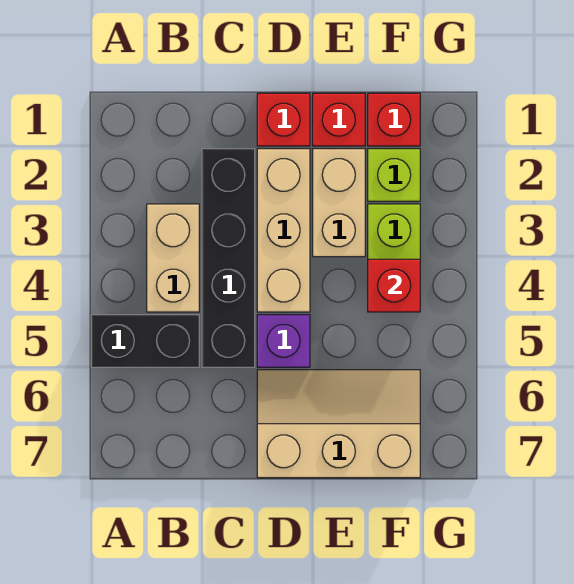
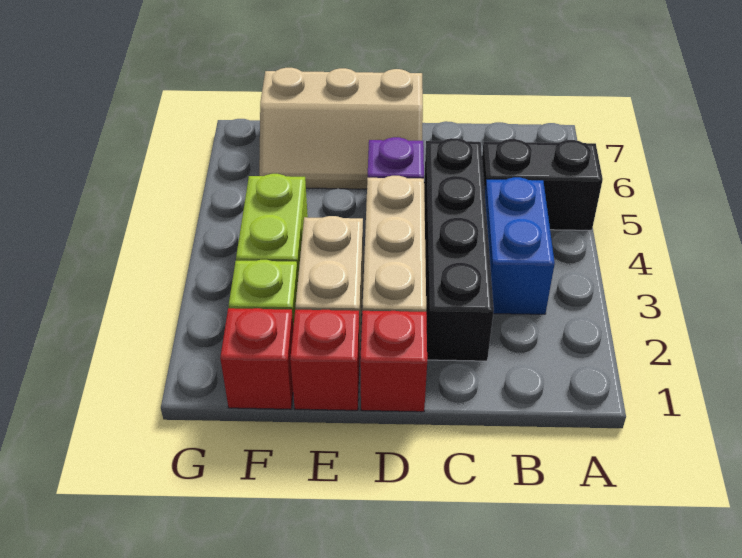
tan brick B3:B4 level 1 -> blue brick B3:B4 level 1
red brick F4 level 2 -> none

